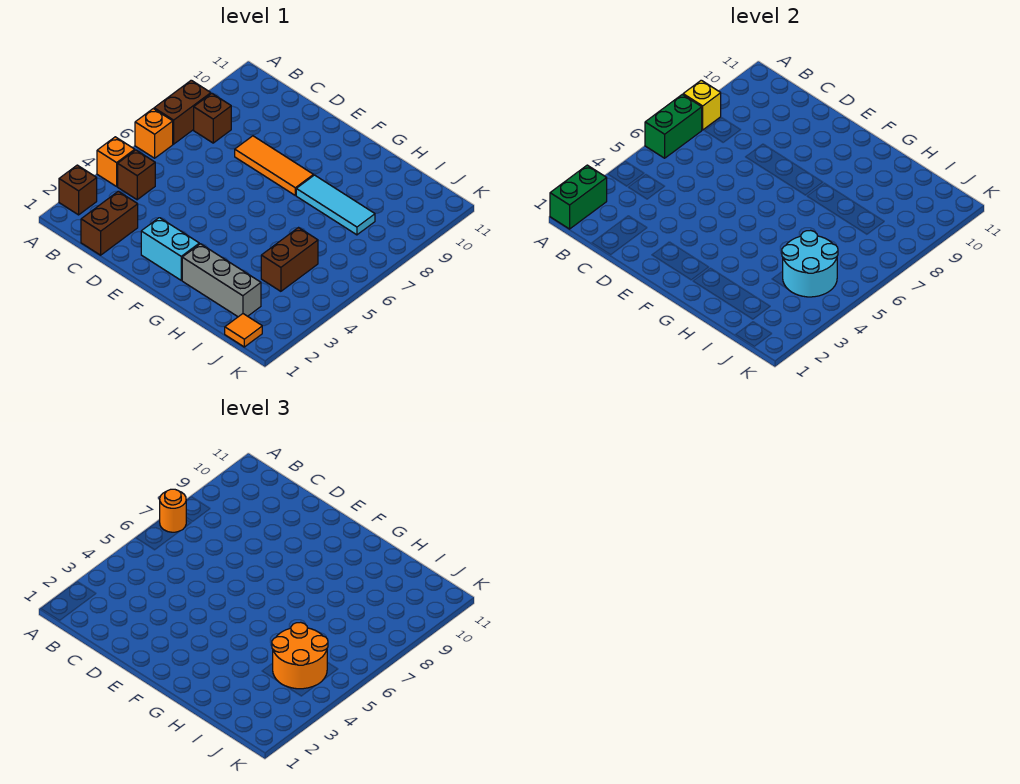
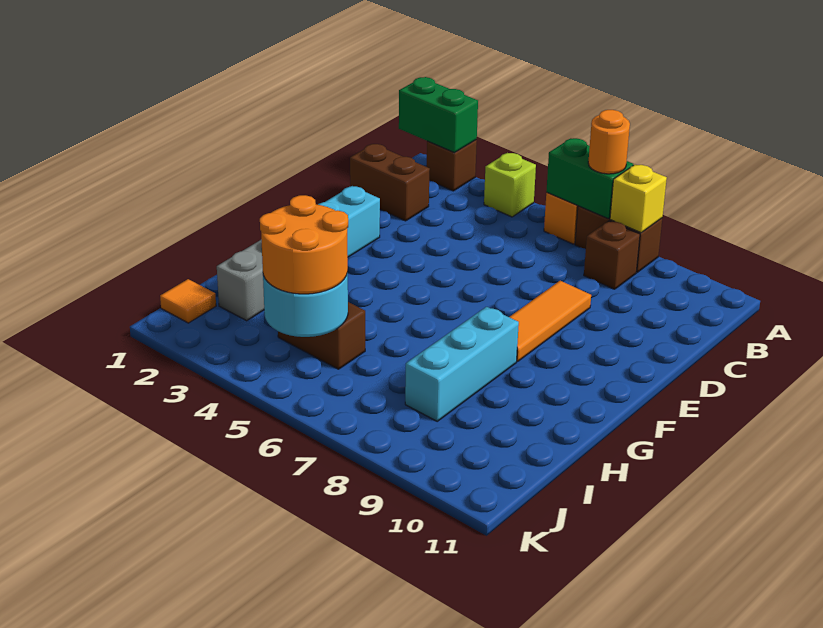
orange brick A4 level 1 -> lime brick A4 level 1
brown brick B4 level 1 -> none
cyan tile G8:I8 level 1 -> cyan brick G8:I8 level 1

